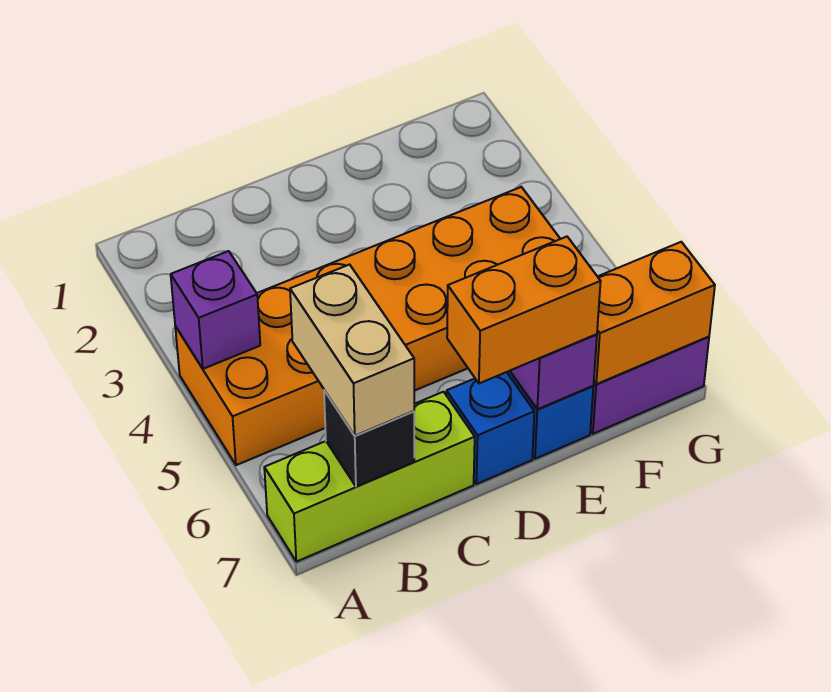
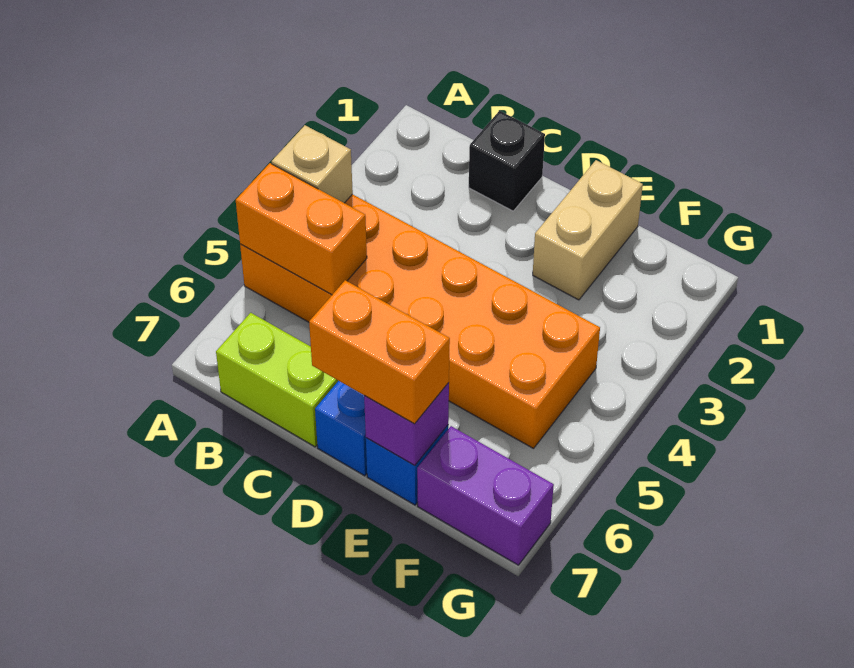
purple brick A4 level 2 -> tan brick A4 level 2
lime brick A7:C7 level 1 -> lime brick B7:C7 level 1
tan brick B6:B7 level 3 -> tan brick E1:E2 level 1
black brick B7 level 2 -> black brick C1 level 1
orange brick F7:G7 level 2 -> orange brick A5:B5 level 2

